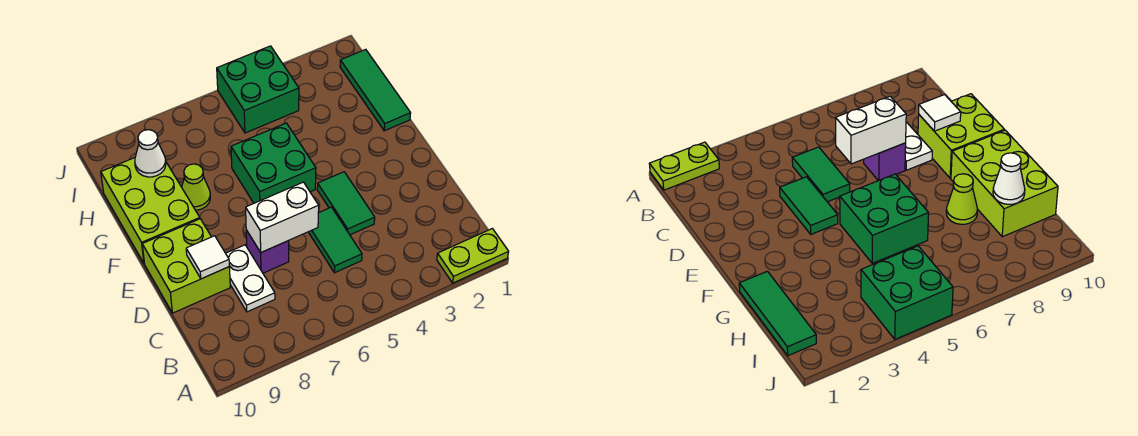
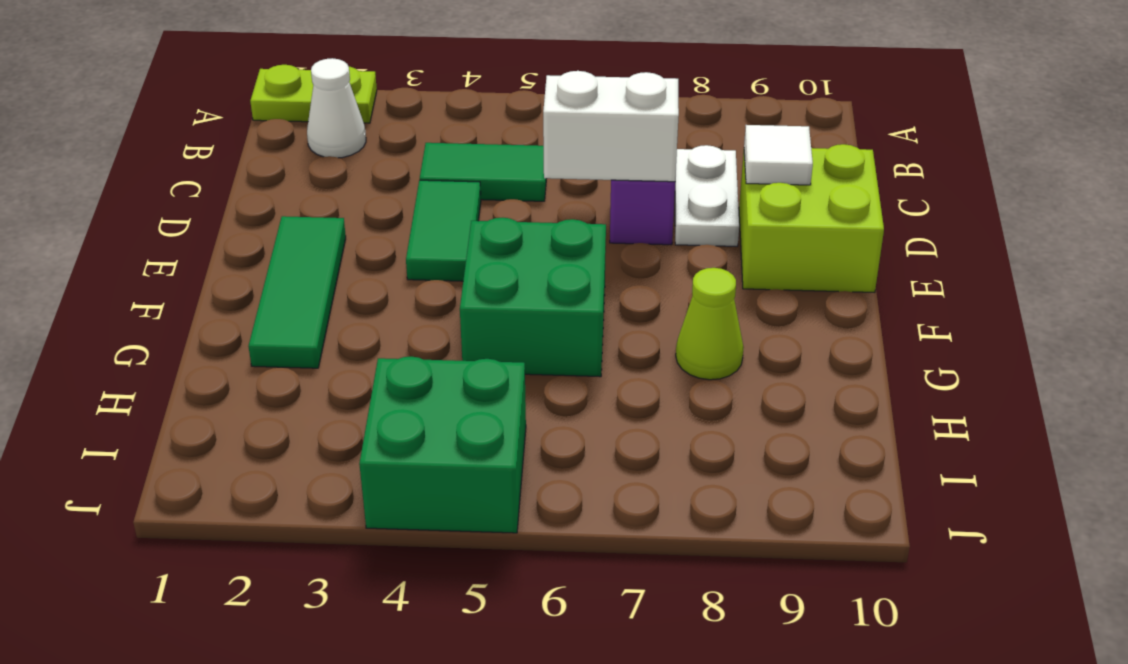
green tile C5:D5 level 1 -> green tile C4:C5 level 1
lime brick F9:H10 level 1 -> none
green tile G1:I1 level 1 -> green tile E2:G2 level 1
white cone H9 level 2 -> white cone B2 level 1

